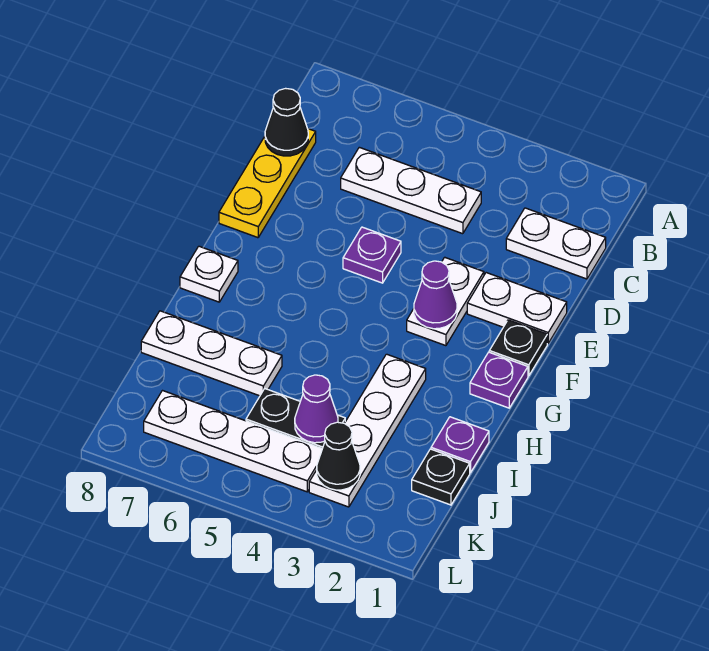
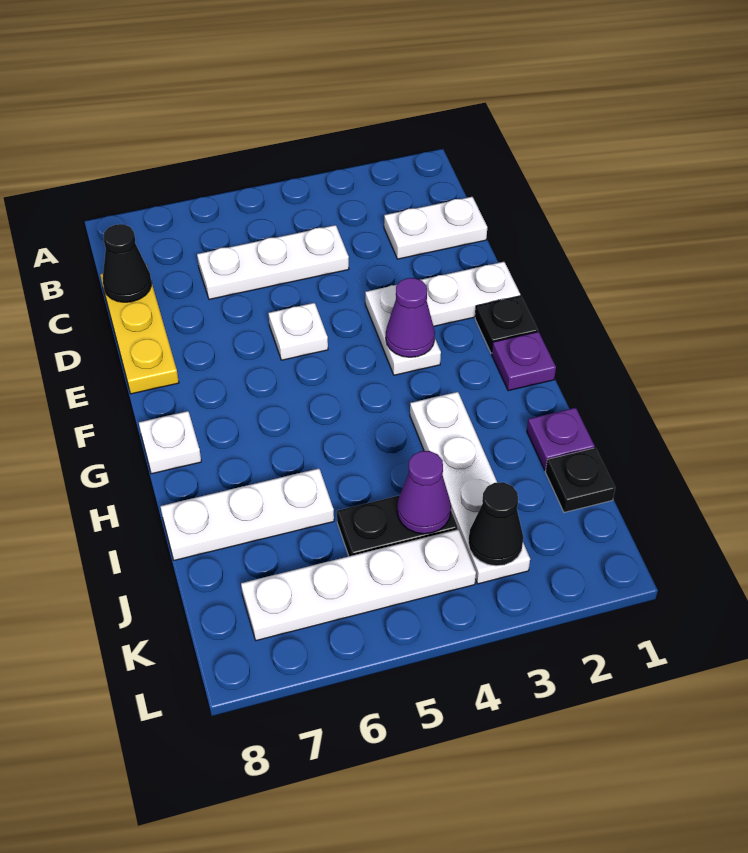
purple plate E5 level 1 -> white plate E5 level 1

